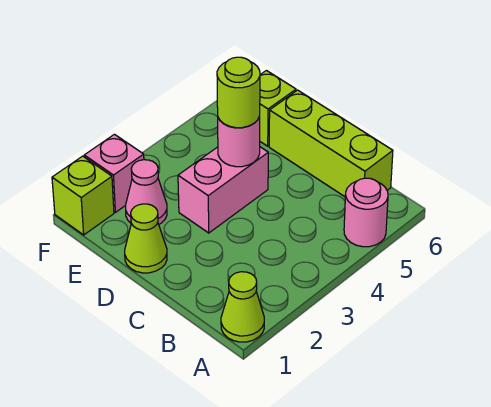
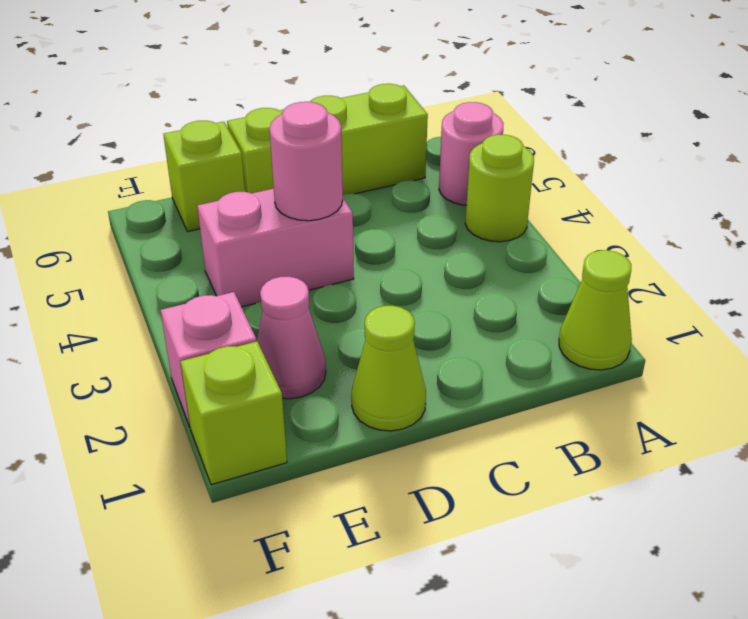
pink brick D3:D4 level 1 -> pink brick D4:E4 level 1
lime round brick D4 level 3 -> lime round brick A4 level 1

